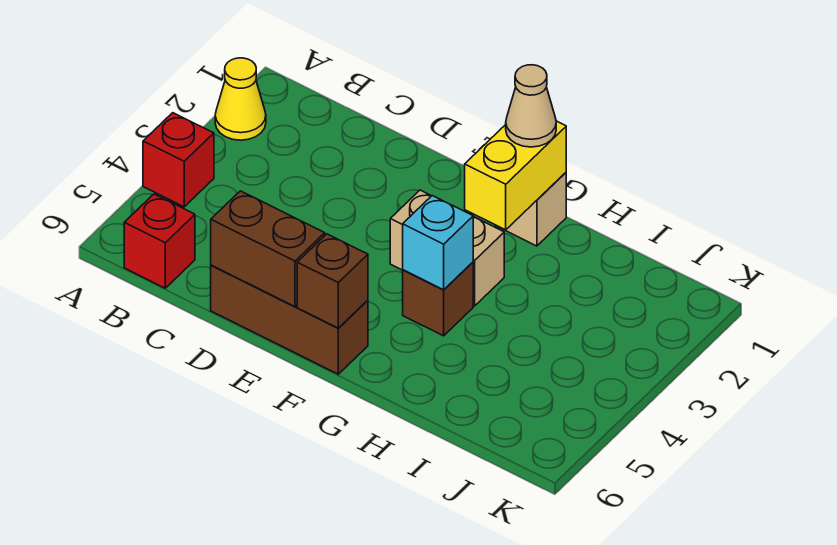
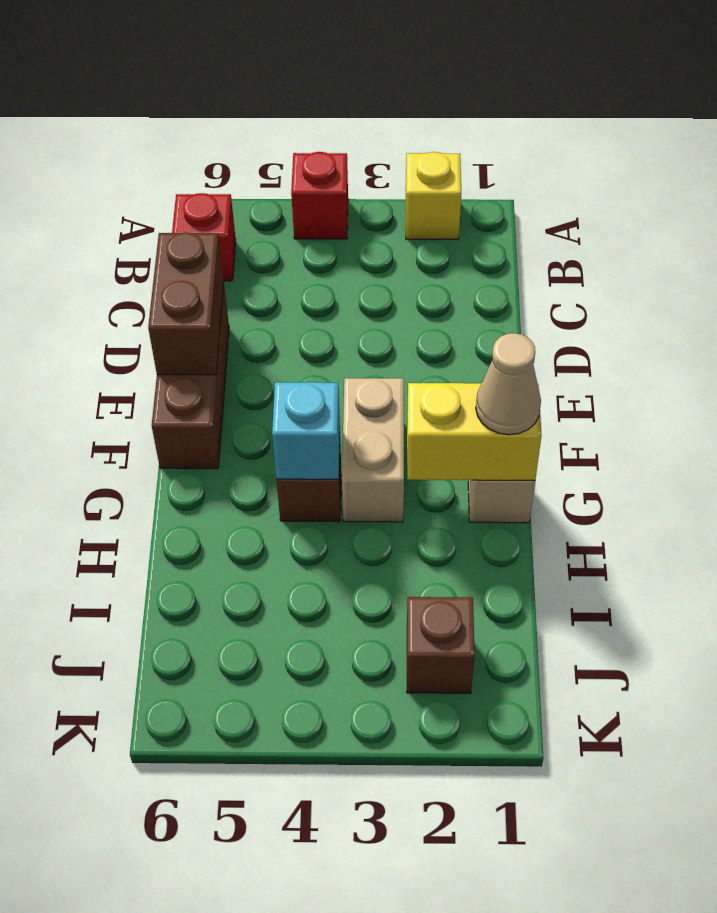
yellow cone A2 level 1 -> yellow brick A2 level 1
brown brick F6 level 2 -> brown brick J2 level 1

